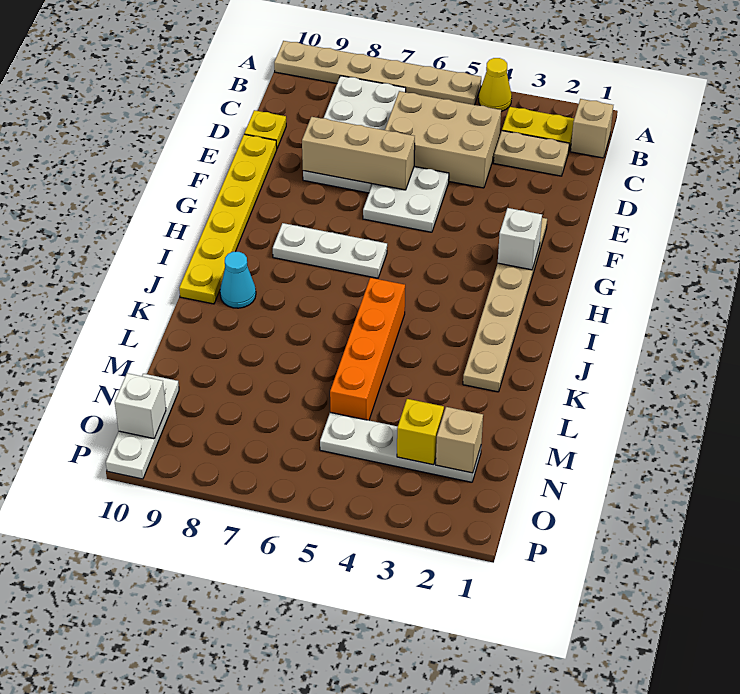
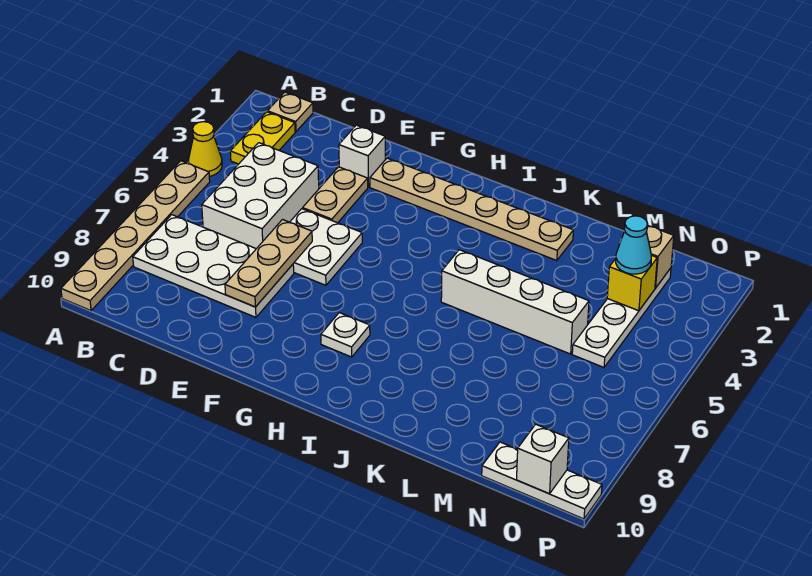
tan brick B1 level 1 -> tan plate B1 level 1
tan plate C2:C3 level 1 -> tan plate E3:E4 level 1
tan brick C4:D6 level 1 -> white brick C4:D6 level 1
yellow plate D10 level 1 -> none
tan brick E6:E8 level 2 -> tan plate E6:E8 level 2
yellow plate E10:J10 level 1 -> none
white brick G2 level 2 -> white brick E2 level 1
white plate H6:H8 level 1 -> white plate H8 level 1
orange brick J5:M5 level 1 -> white brick J5:M5 level 1
cyan cone J9 level 1 -> cyan cone N3 level 3

